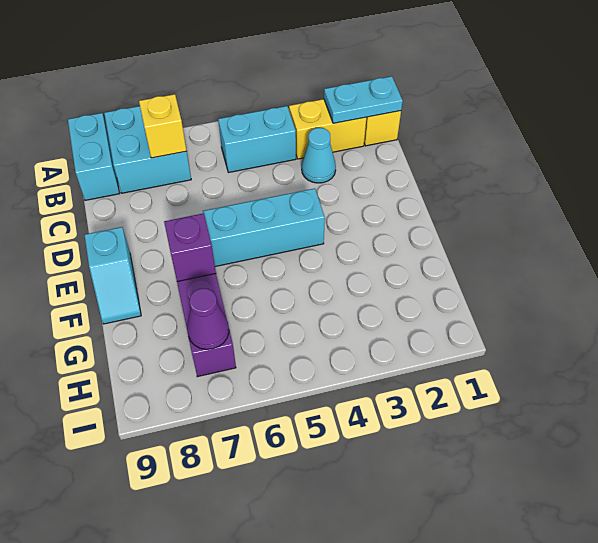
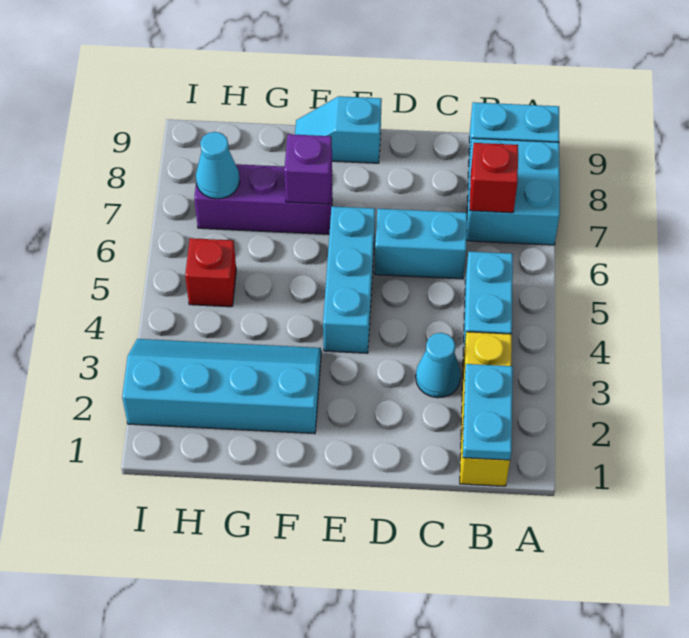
yellow brick B7 level 2 -> red brick B7 level 2
none -> cyan brick C6:D6 level 1
none -> cyan slope F2:I3 level 1 top 2
none -> red brick H5 level 1
purple cone H7 level 2 -> cyan cone H7 level 2

